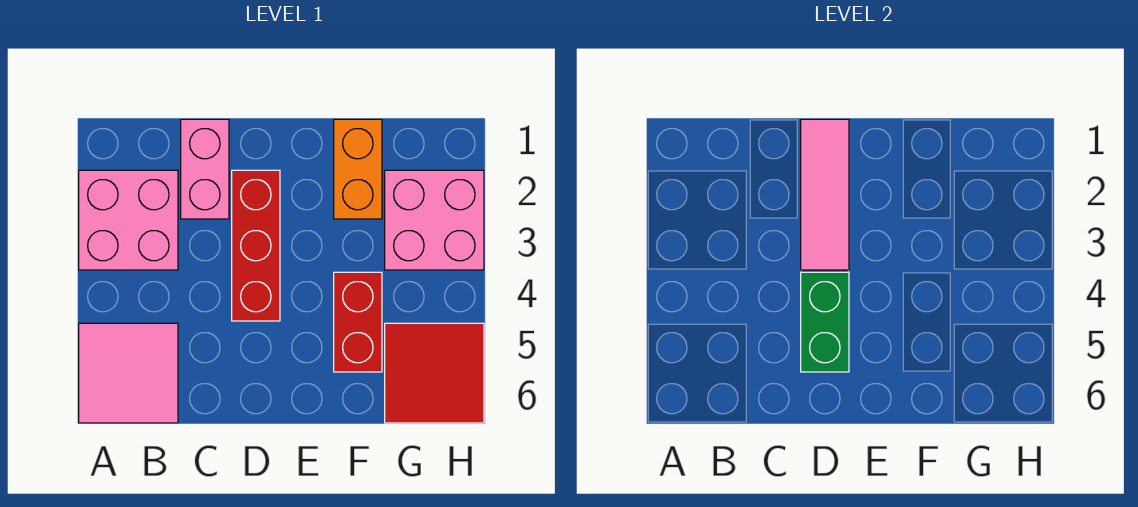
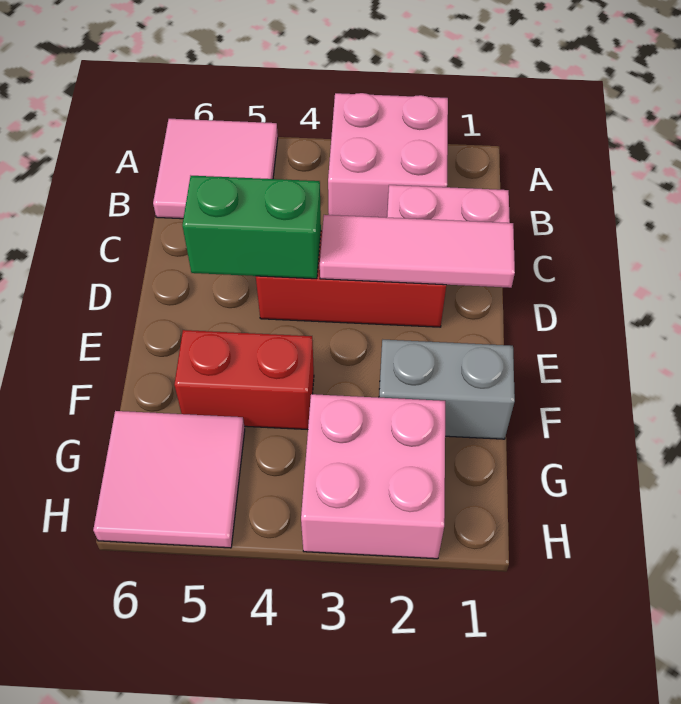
orange brick F1:F2 level 1 -> grey brick F1:F2 level 1
red tile G5:H6 level 1 -> pink tile G5:H6 level 1

